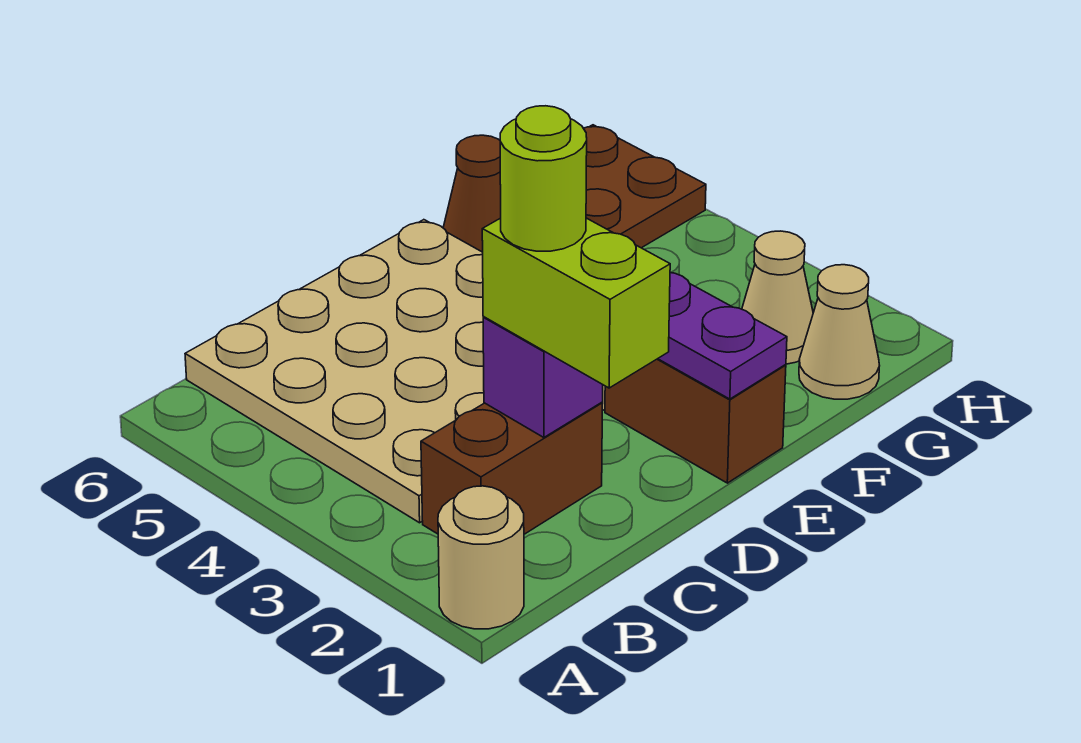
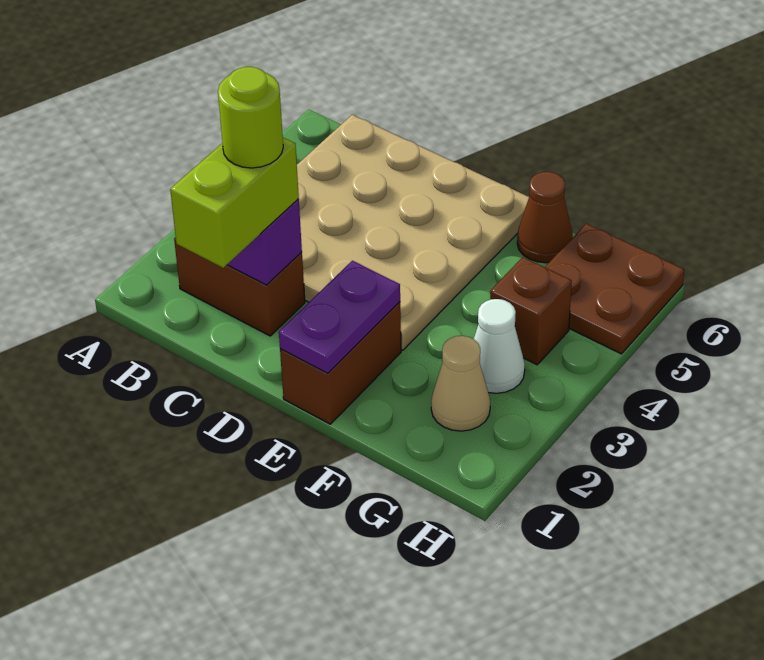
tan round brick A1 level 1 -> none
tan cone G1 level 1 -> none
none -> white cone G3 level 1
none -> brown brick G4 level 1

